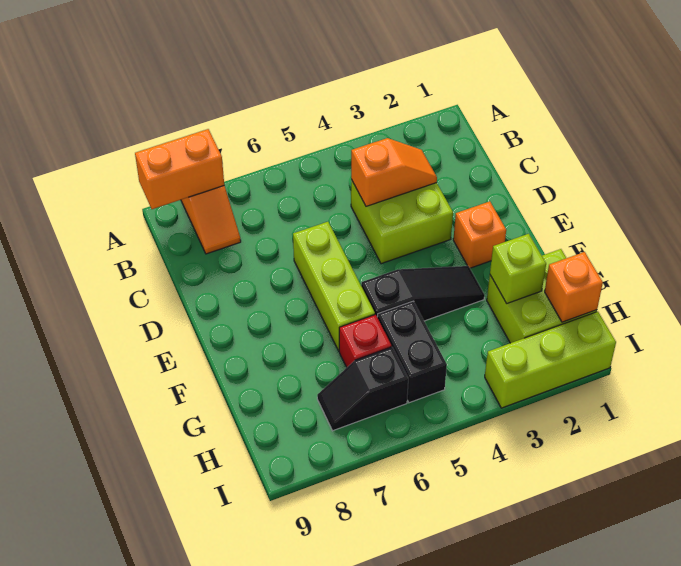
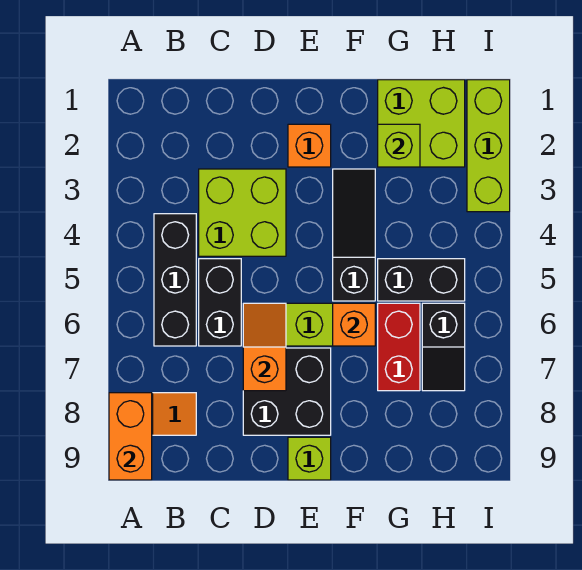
none -> black brick B4:B6 level 1
orange slope C3:C4 level 2 top 4 -> orange slope D6:D7 level 2 top 7
none -> black brick C5:C6 level 1
none -> black brick D7:E8 level 1
none -> lime brick E9 level 1
red brick G6 level 1 -> red brick G6:G7 level 1
orange brick H1 level 2 -> orange brick F6 level 2

